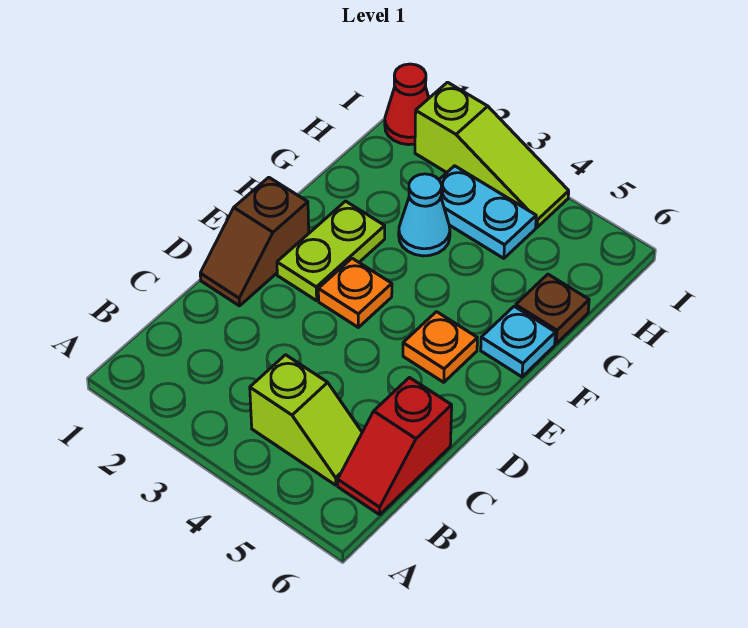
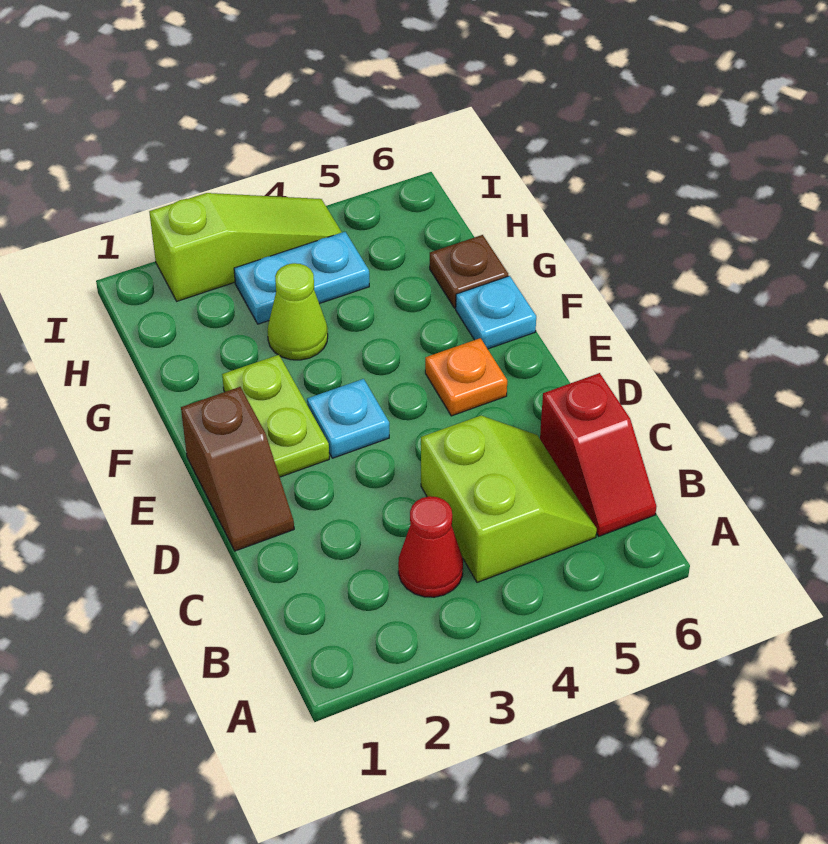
lime slope B4:B5 level 1 top 4 -> lime slope B4:C5 level 1 top 4
orange plate E3 level 1 -> cyan plate E3 level 1
cyan cone G3 level 1 -> lime cone G3 level 1
red cone I1 level 1 -> red cone B3 level 1

